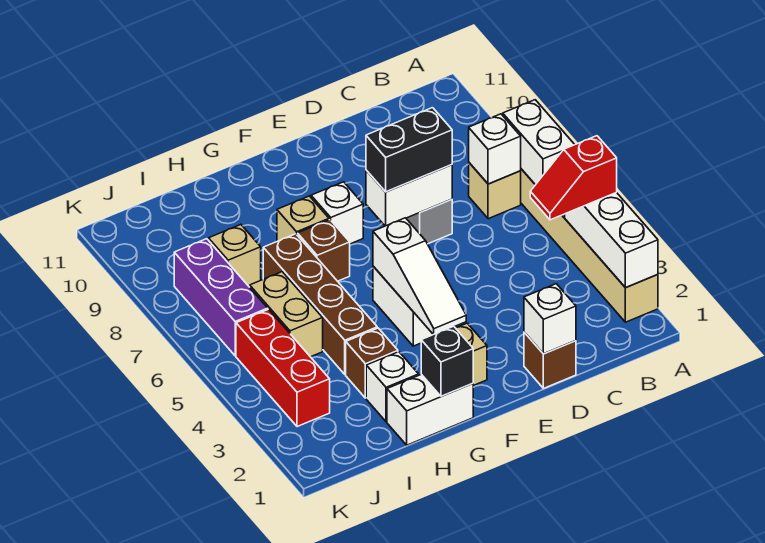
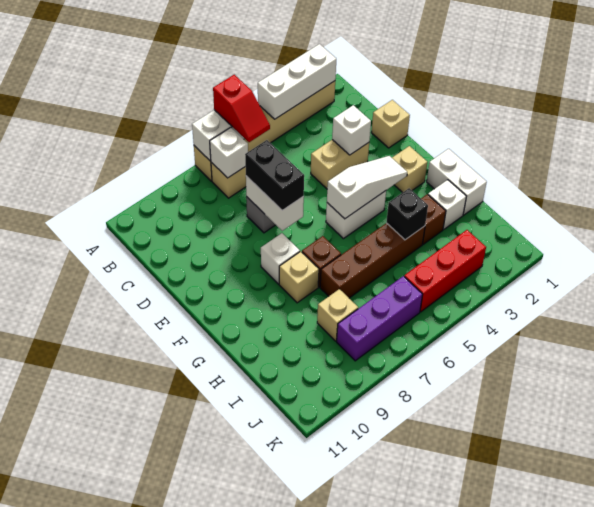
red slope A4:B4 level 3 top A -> red slope A6:B6 level 3 top A
brown brick D1 level 1 -> tan brick D1 level 1
white brick D1 level 2 -> white brick D3 level 2
black brick G1 level 2 -> black brick H4 level 2
tan brick I5:I6 level 1 -> tan brick D3:D4 level 1

